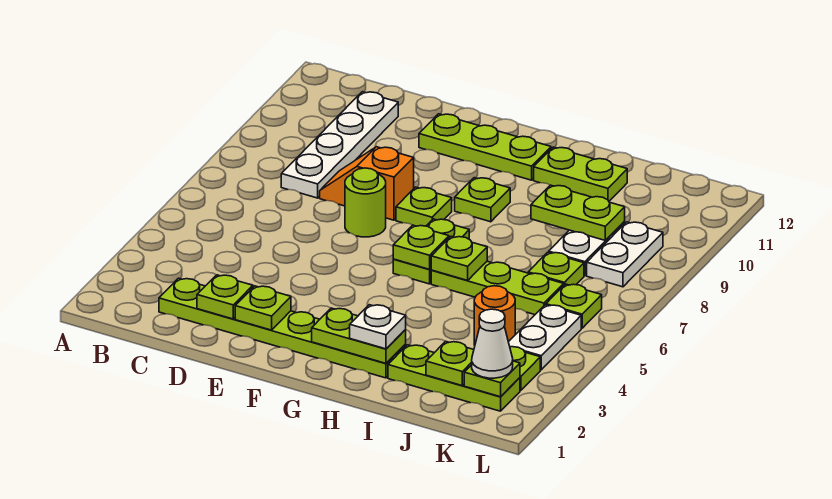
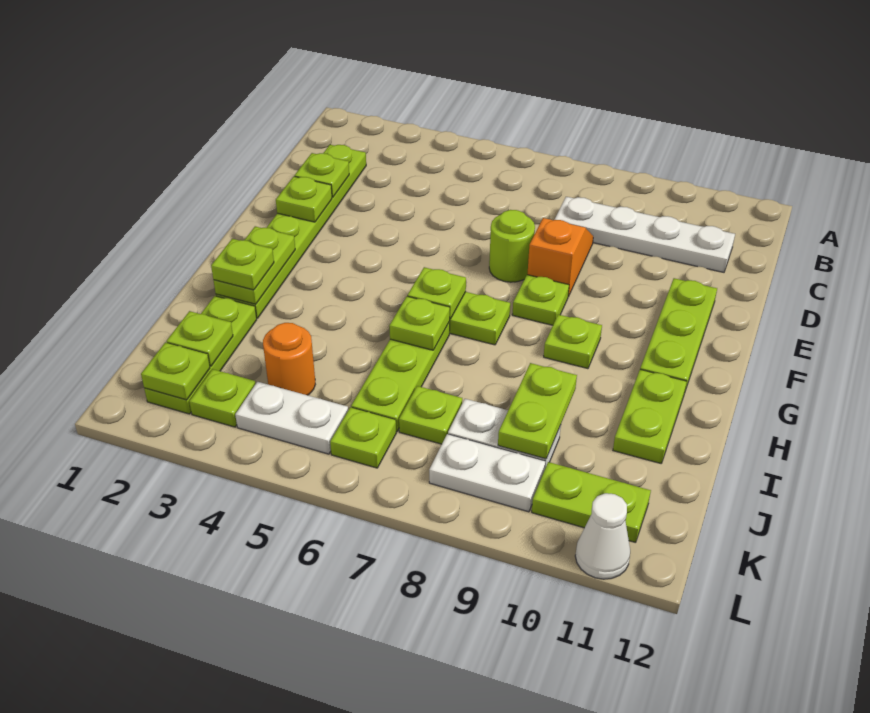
white plate H2 level 3 -> lime plate H2 level 3
white cone K2 level 3 -> white cone L11 level 1
none -> lime plate K10:K11 level 1

